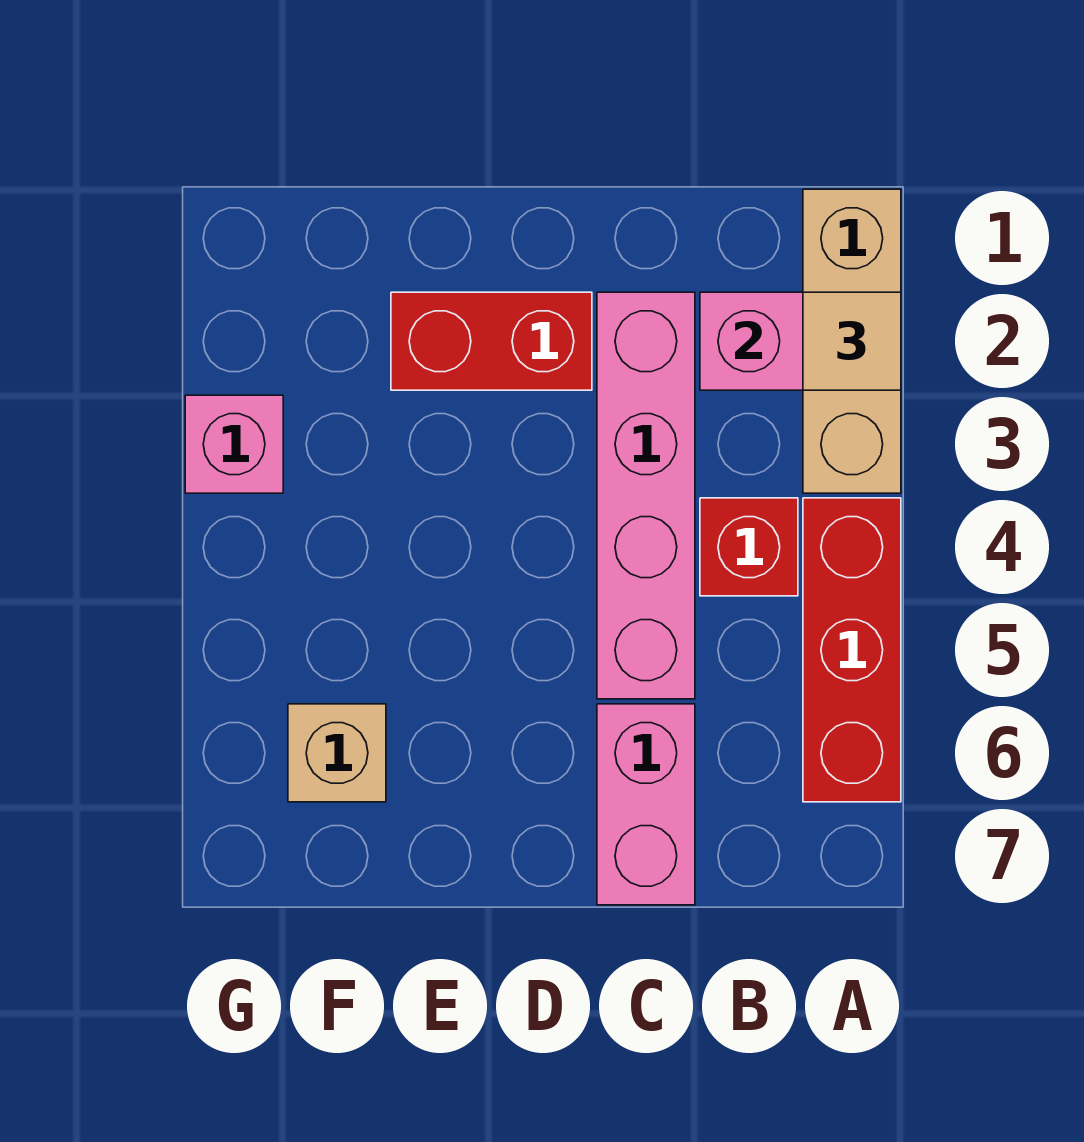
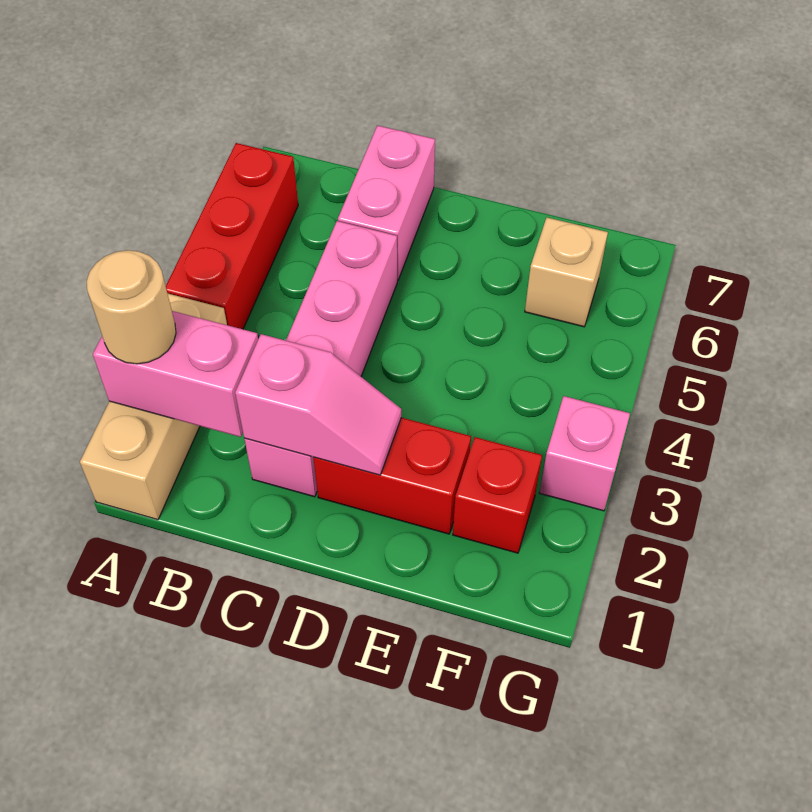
tan tile A2 level 3 -> tan round brick A2 level 3
red brick B4 level 1 -> red brick F2 level 1
none -> pink slope C2:D2 level 2 top C

